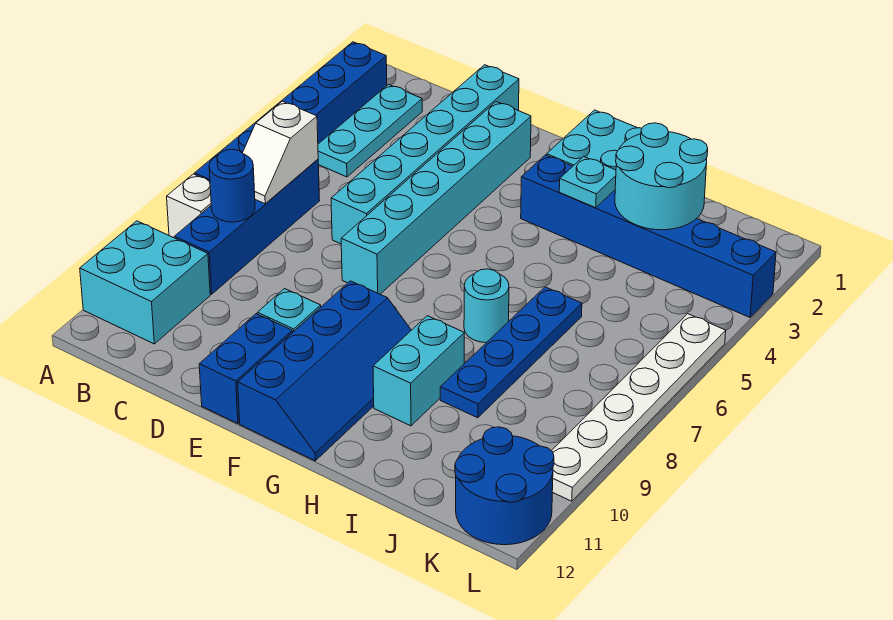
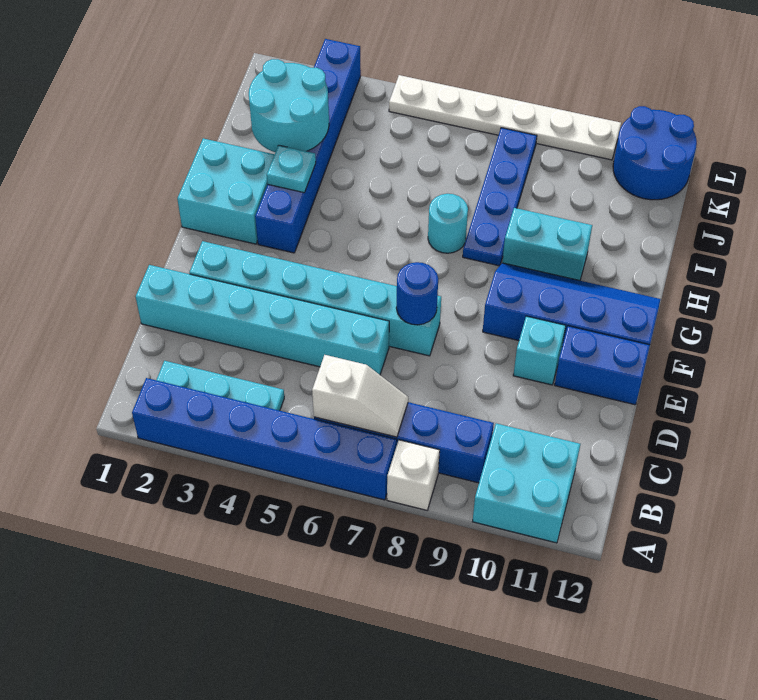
blue round brick B8 level 2 -> blue round brick E7 level 2
blue plate I6:I9 level 1 -> blue plate H8:K8 level 1

